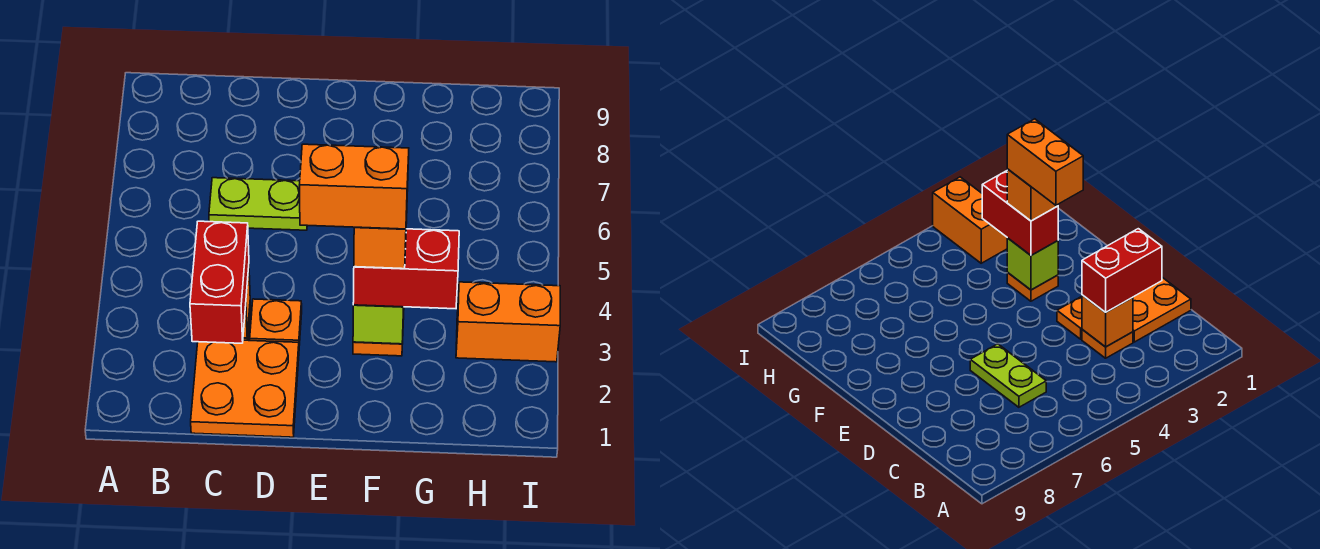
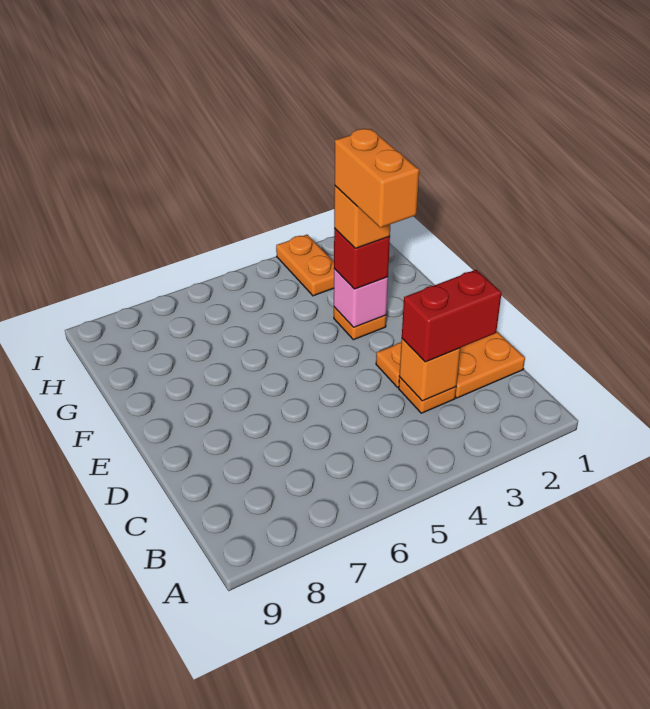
lime plate C6:D6 level 1 -> none
lime brick F3 level 2 -> pink brick F3 level 2
red brick F3:G3 level 3 -> red brick F3 level 3
orange brick H3:I3 level 1 -> orange plate H3:I3 level 1

